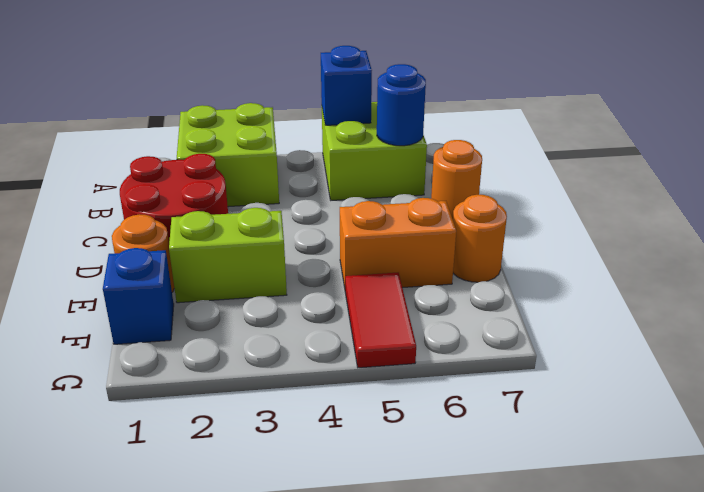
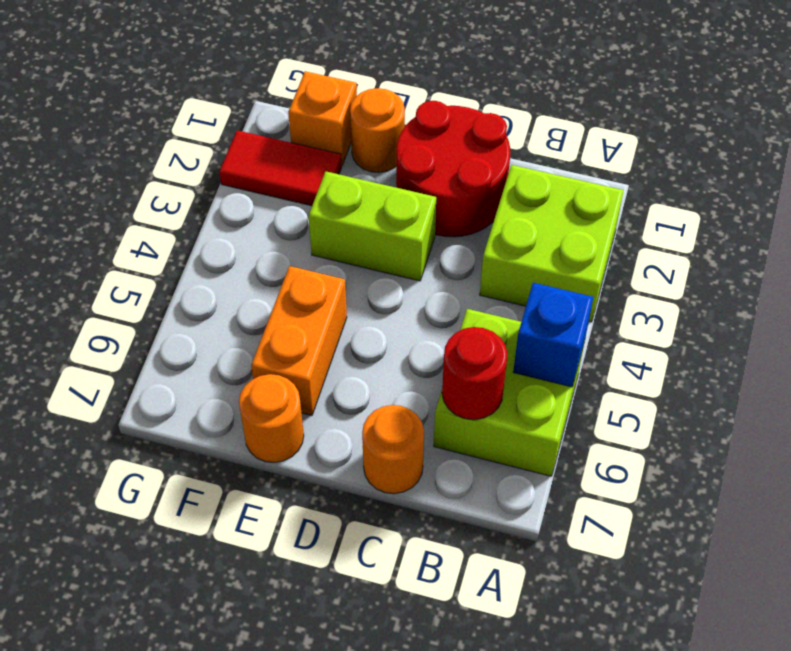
blue round brick B6 level 2 -> red round brick B6 level 2
lime brick E2:E3 level 1 -> lime brick D3:E3 level 1
blue brick F1 level 1 -> orange brick F1 level 1
red tile F5:G5 level 1 -> red tile F2:G2 level 1

